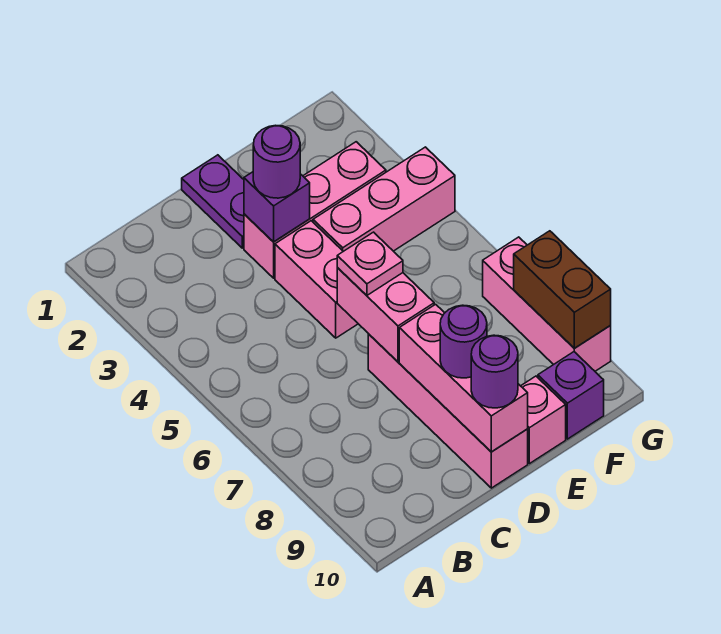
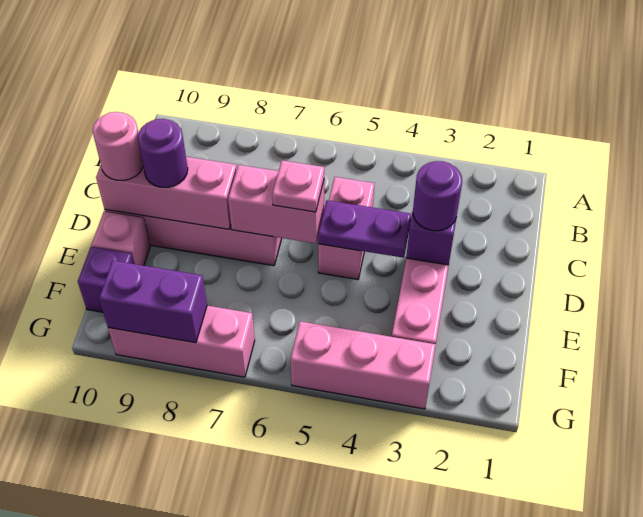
purple plate D1:D2 level 1 -> purple plate D4:D5 level 2
pink brick D4:D5 level 1 -> pink brick C5:D5 level 1
purple round brick D10 level 3 -> pink round brick D10 level 3
pink brick E4:G4 level 1 -> pink brick G3:G5 level 1
brown brick G8:G9 level 2 -> purple brick G8:G9 level 2

